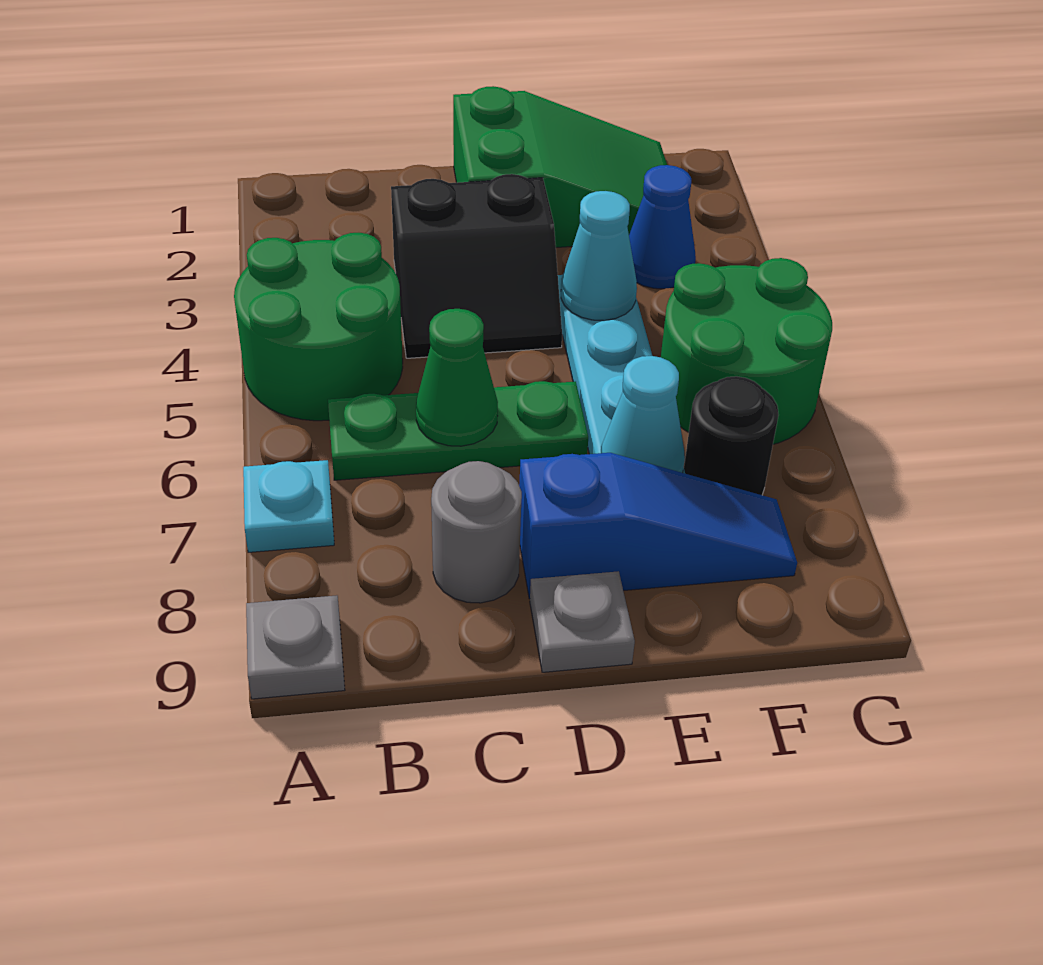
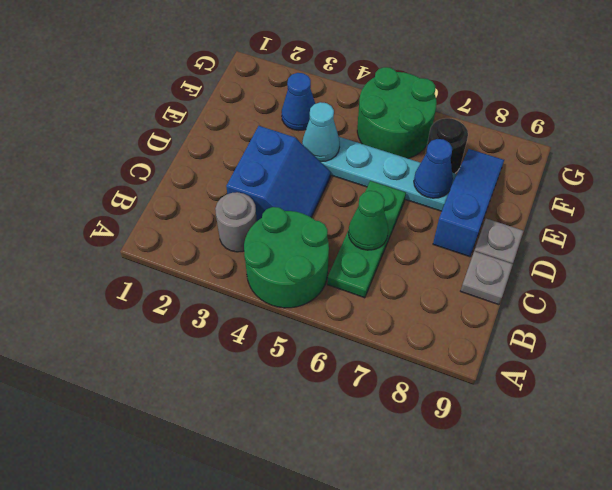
cyan plate A7 level 1 -> none
grey plate A9 level 1 -> grey plate C9 level 1
black slope C3:D4 level 1 top 3 -> blue slope C3:D4 level 1 top 3
grey round brick C8 level 1 -> grey round brick B3 level 1
green slope D1:F2 level 1 top D -> none
cyan cone E7 level 2 -> blue cone E7 level 2

